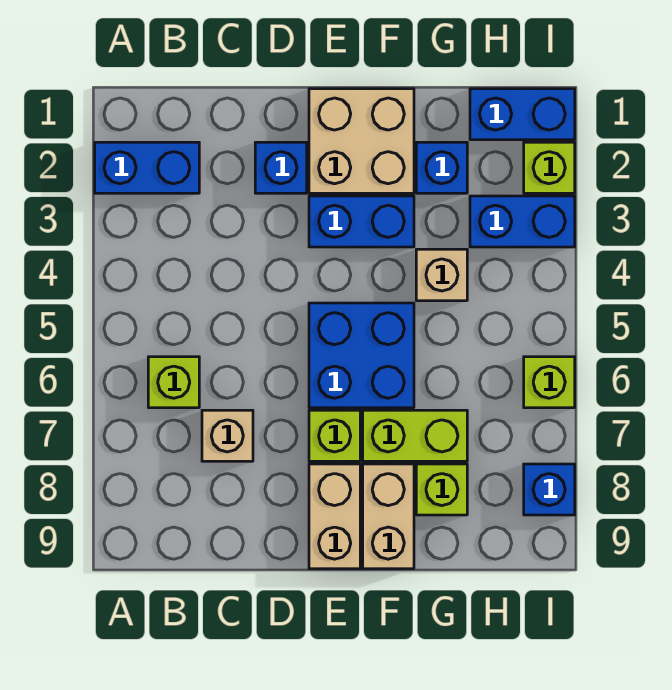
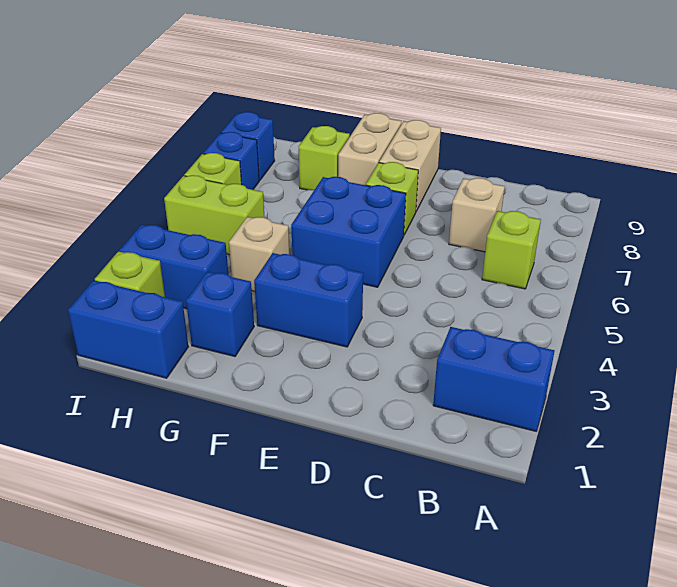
blue brick D2 level 1 -> blue brick I7 level 1
tan brick E1:F2 level 1 -> none
lime brick F7:G7 level 1 -> lime brick H5:I5 level 1

